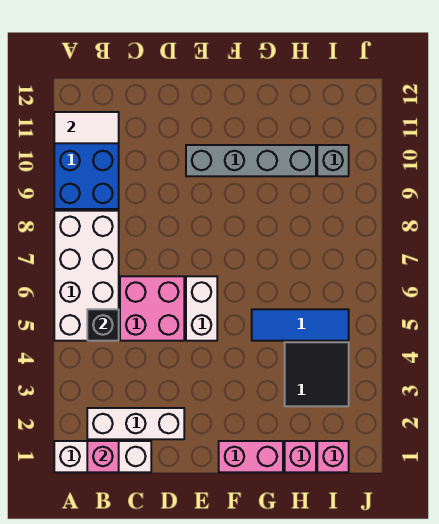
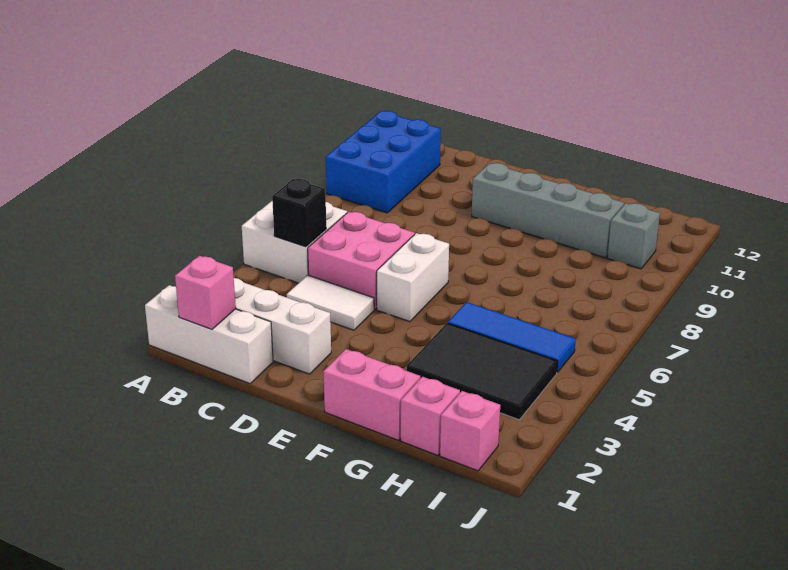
white brick A5:B8 level 1 -> white brick A5:B6 level 1
white tile A11:B11 level 2 -> white tile C4:D4 level 1
black tile H3:I4 level 1 -> black tile G3:I4 level 1

